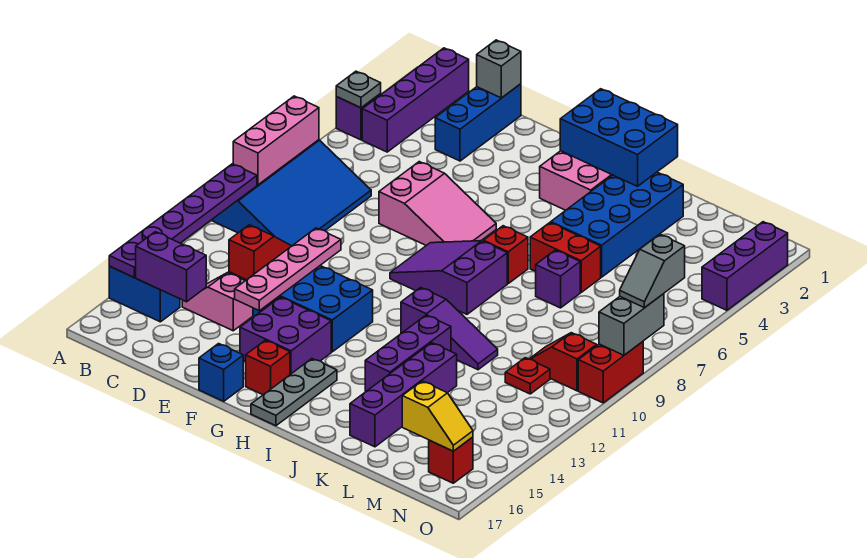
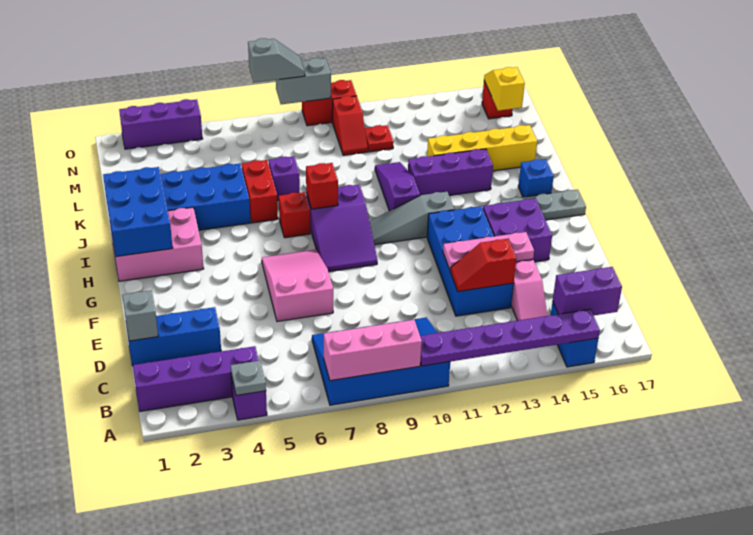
purple brick B15:C15 level 2 -> purple brick B15:B16 level 2
pink plate E11:E14 level 2 -> pink plate E12:E14 level 2
blue brick F17 level 1 -> blue brick I16 level 1
red brick G16 level 1 -> red brick I8 level 2
none -> grey slope H10:H12 level 1 top 12
purple brick K13:K16 level 1 -> yellow brick K13:K16 level 1

